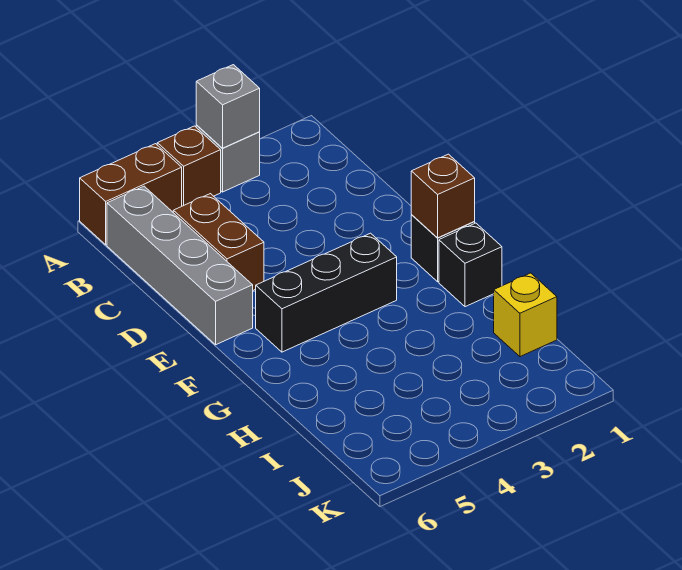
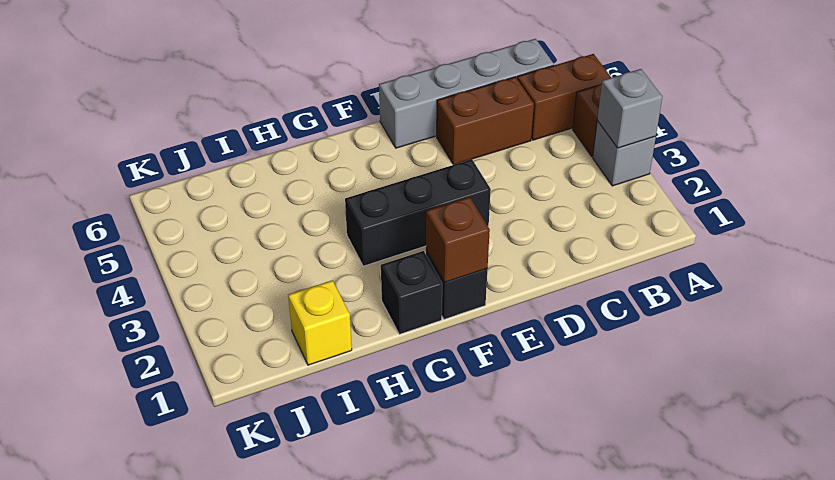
brown brick A5:A6 level 1 -> brown brick A5:B5 level 1
black brick F3:F5 level 1 -> black brick E3:G3 level 1

